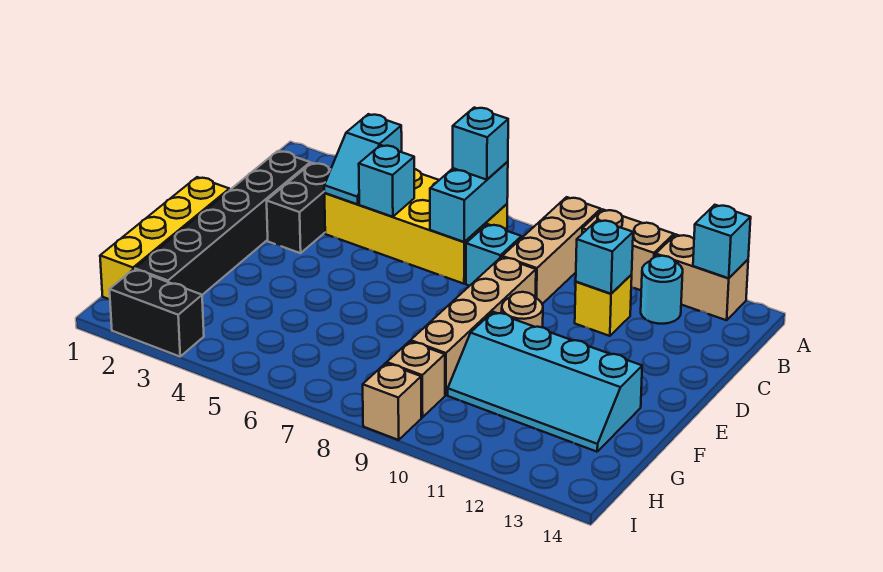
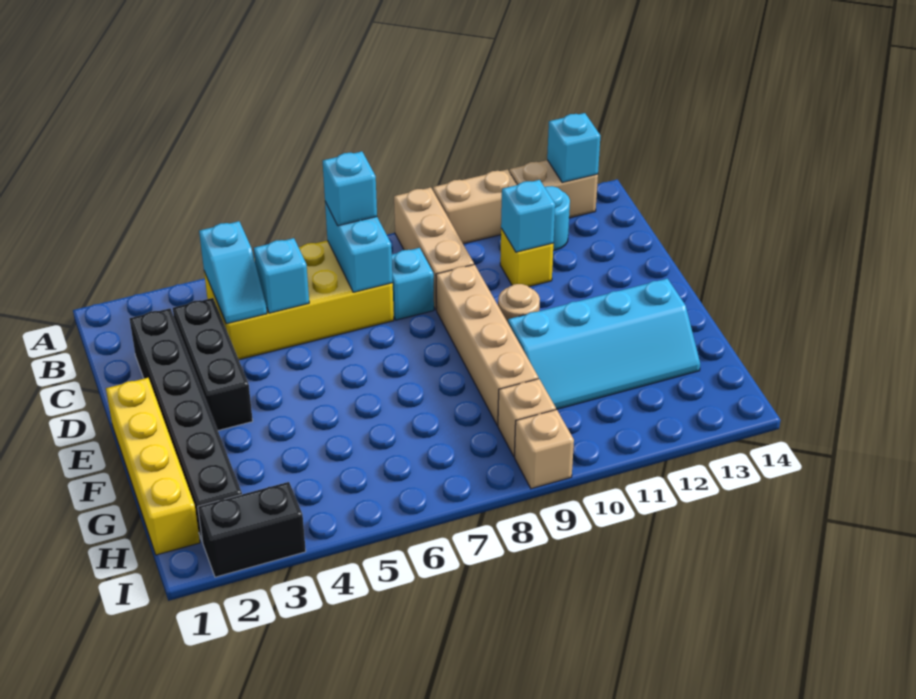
black brick C3:D3 level 1 -> black brick C3:E3 level 1

